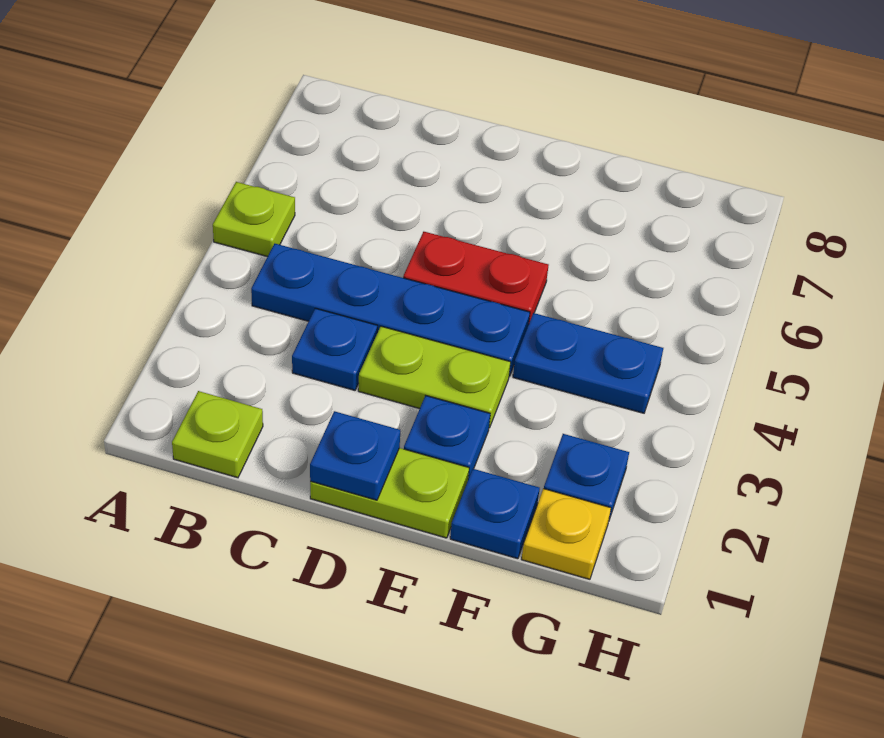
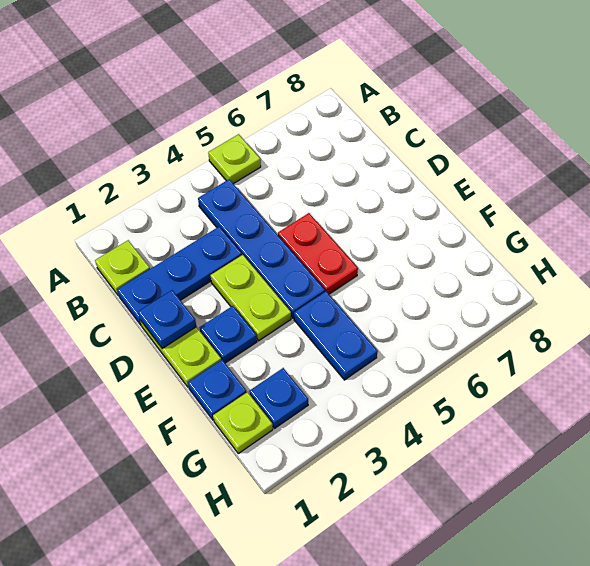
blue plate C3 level 1 -> blue plate C1:C3 level 1
yellow plate G1 level 1 -> lime plate G1 level 1

